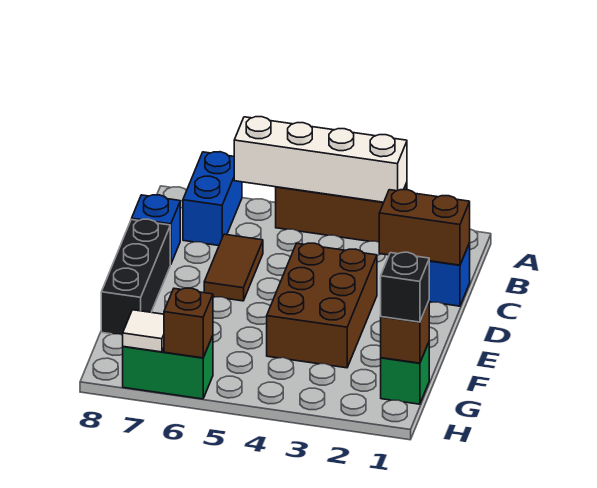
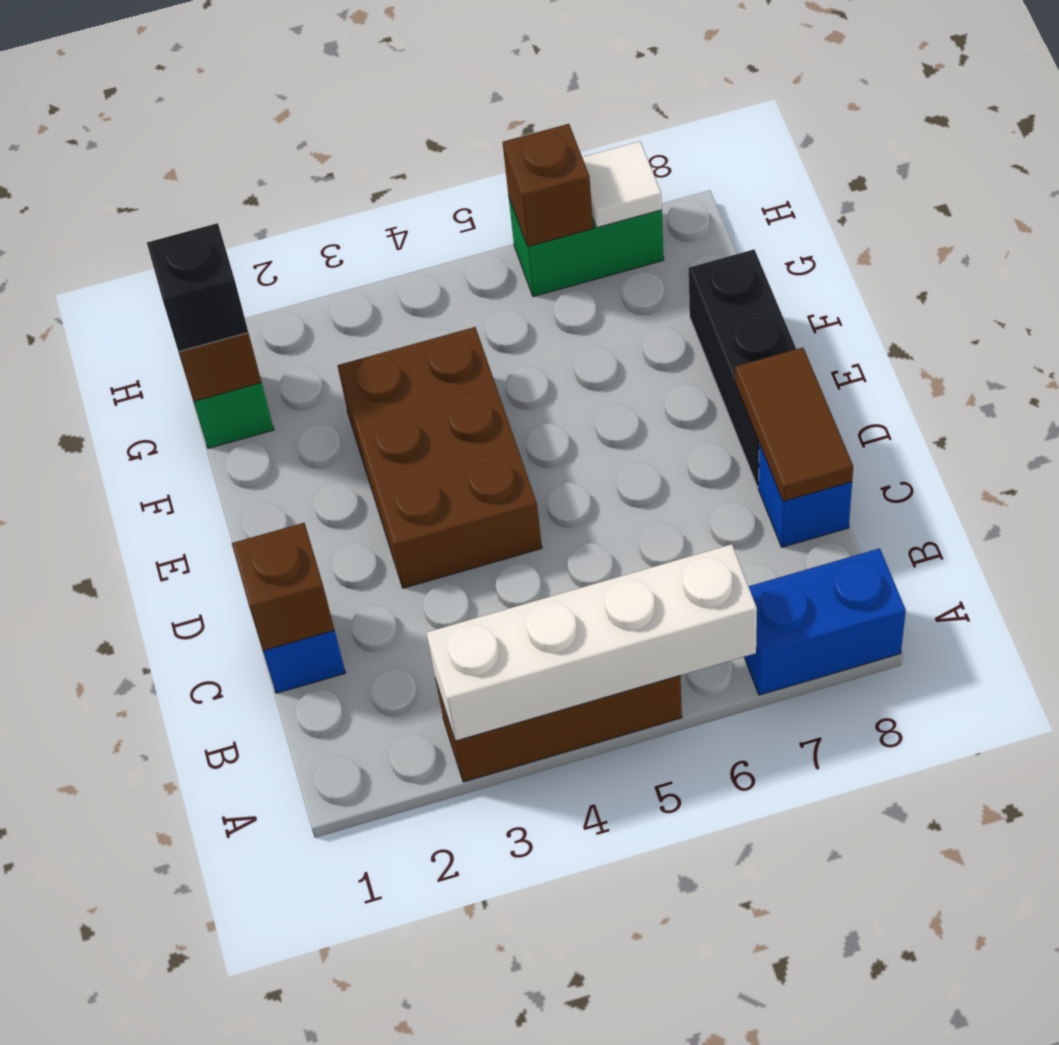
blue brick A7:B7 level 1 -> blue brick A7:A8 level 1
brown brick C1:C2 level 2 -> brown brick C1 level 2
brown tile C6:D6 level 1 -> brown tile C8:D8 level 2

